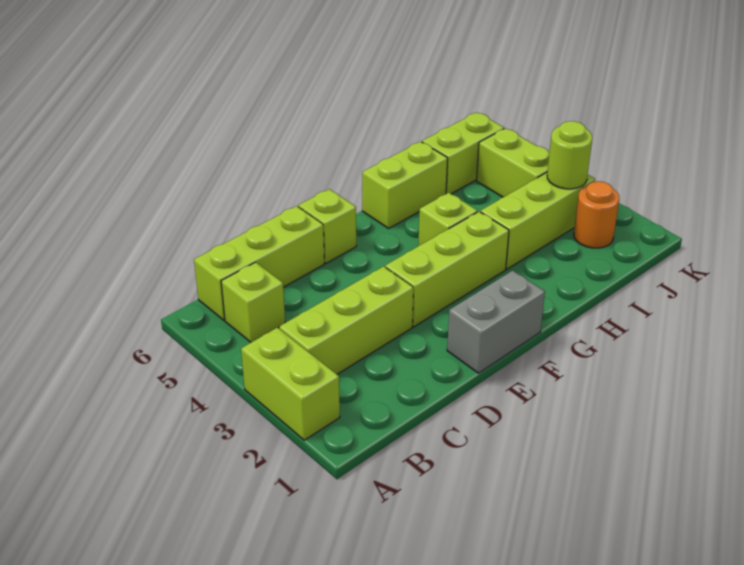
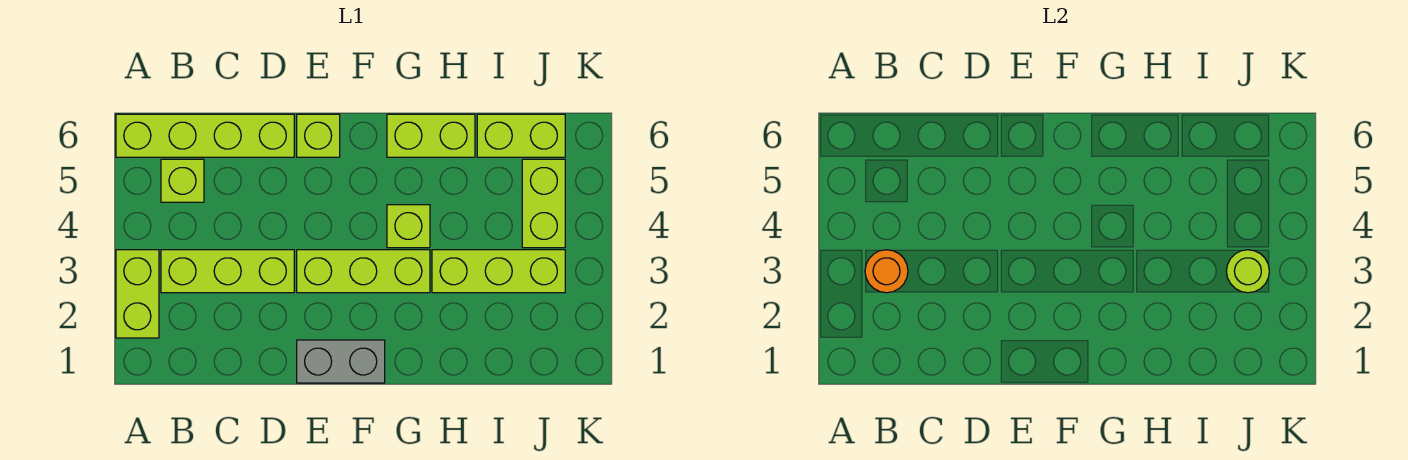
lime brick B6:D6 level 1 -> lime brick A6:D6 level 1
orange round brick J2 level 1 -> orange round brick B3 level 2

